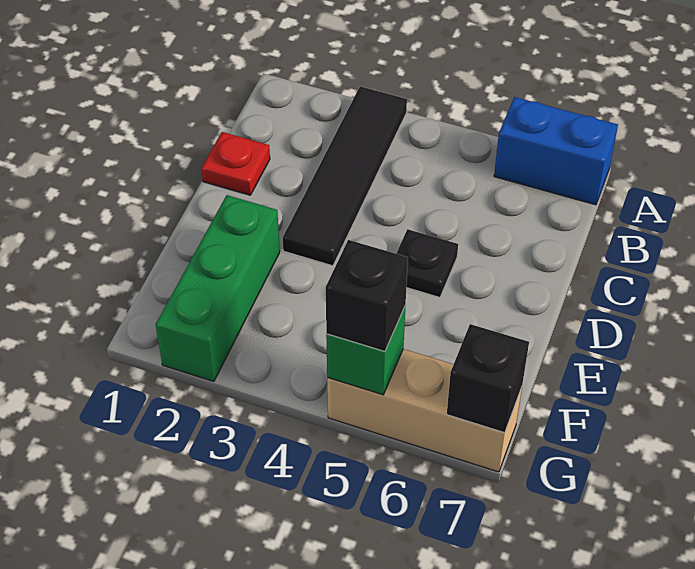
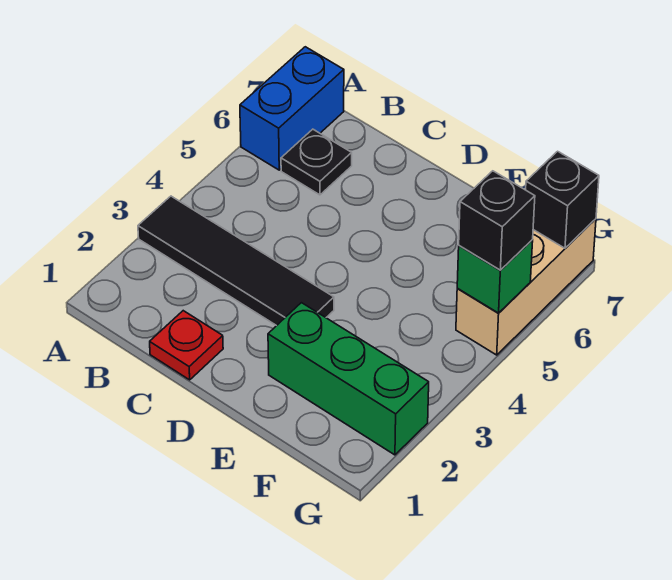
black plate D5 level 1 -> black plate B6 level 1

